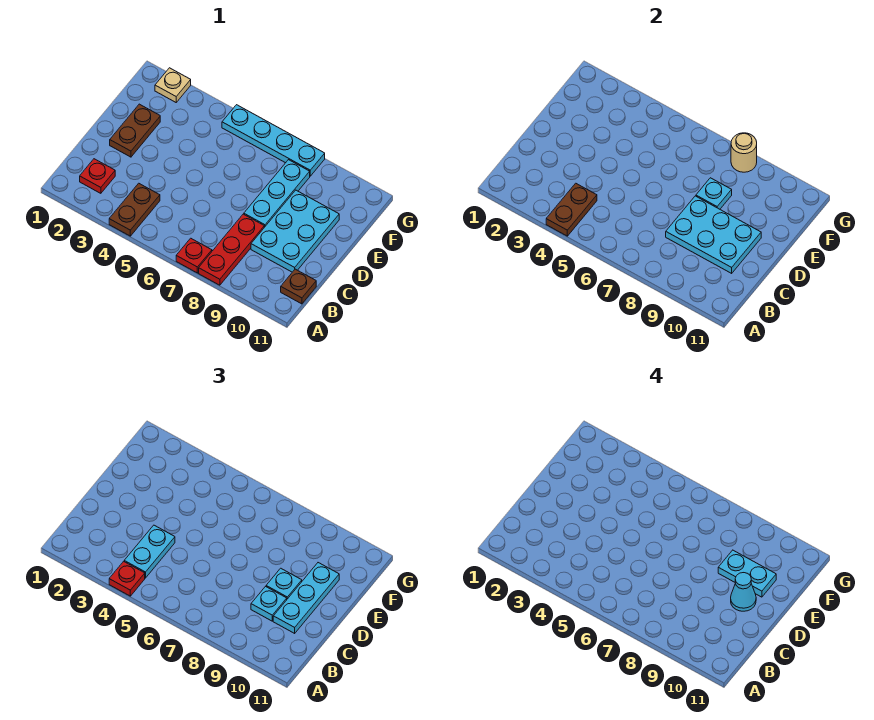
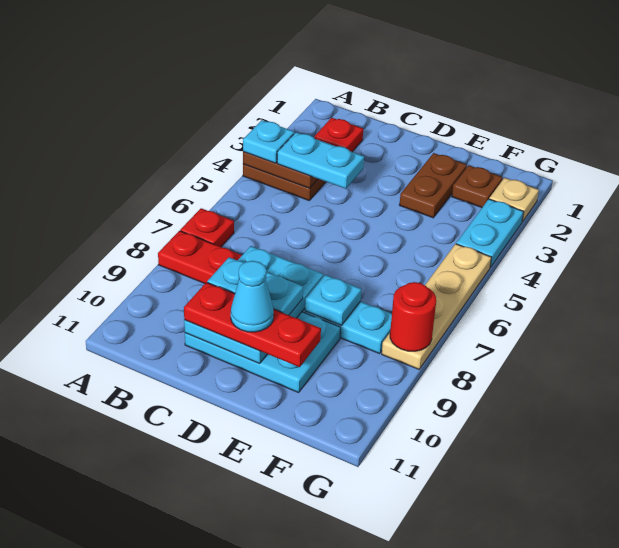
red plate A4 level 3 -> cyan plate A4 level 3
brown plate B11 level 1 -> brown plate F2 level 1
cyan plate C10:E10 level 3 -> red plate C10:E10 level 3
brown plate D2:E2 level 1 -> brown plate E2:E3 level 1
cyan plate E9:E10 level 4 -> cyan plate G3:G4 level 1
cyan plate G5:G8 level 1 -> tan plate G5:G8 level 1
tan round brick G8 level 2 -> red round brick G8 level 2

